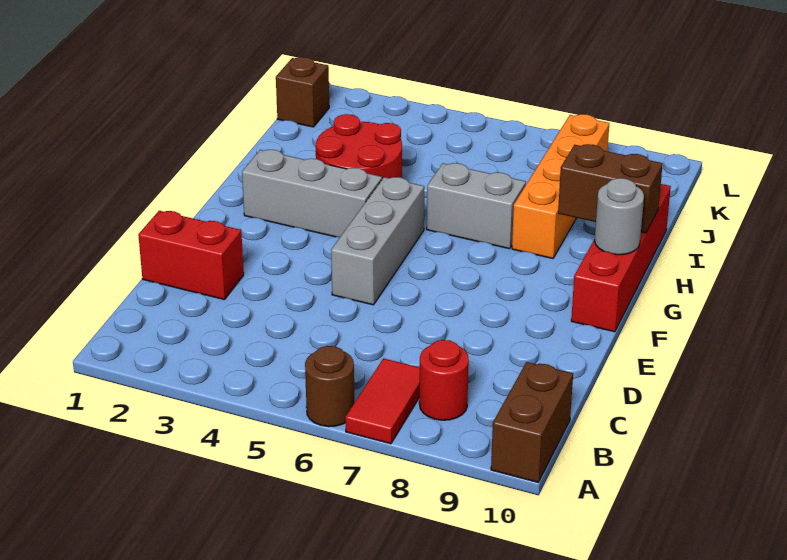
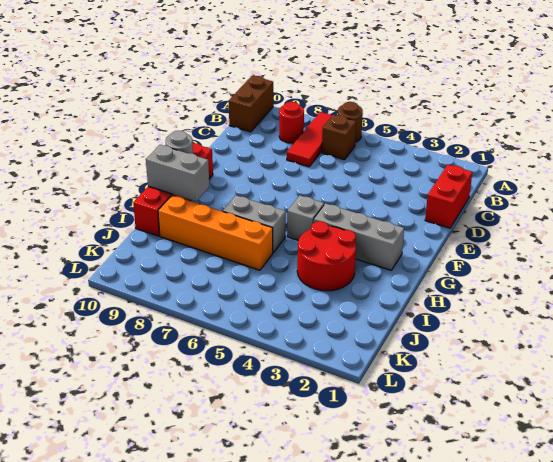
red tile A7:B7 level 1 -> red tile A7:C7 level 1
red brick D1:D2 level 1 -> red brick C1:D1 level 1
grey brick E5:G5 level 1 -> grey brick G5 level 1
orange brick H8:K8 level 1 -> orange brick I6:I9 level 1
brown brick H9:H10 level 2 -> grey brick H9:H10 level 2
brown brick K1 level 1 -> brown brick B6 level 1

